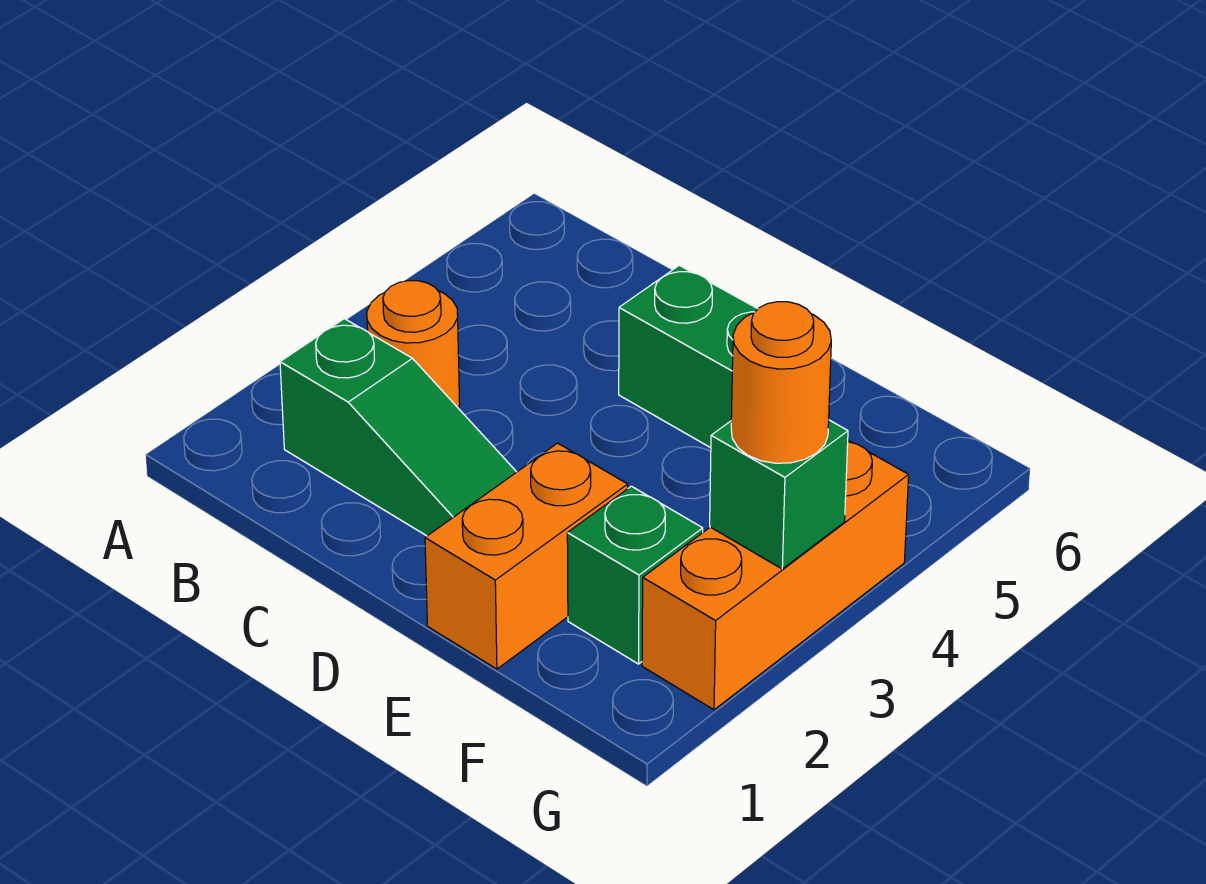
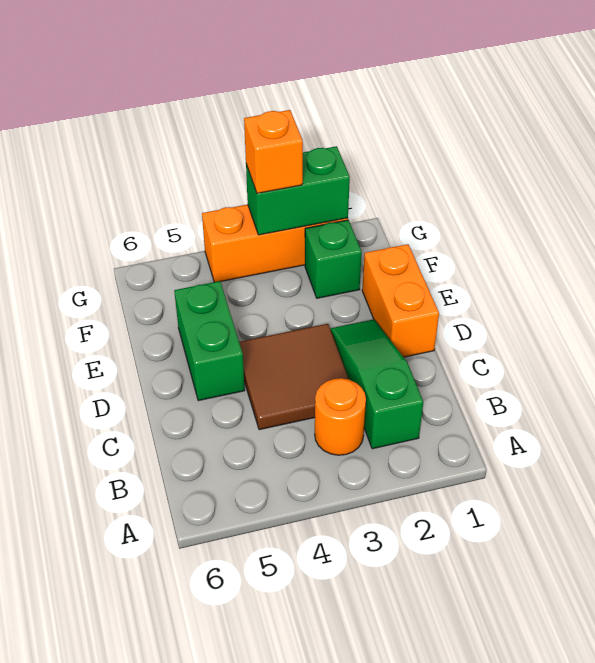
none -> brown tile C3:D4 level 1
orange brick E1:E2 level 1 -> orange brick D1:E1 level 1
green brick G3 level 2 -> green brick G2:G3 level 2
orange round brick G3 level 3 -> orange brick G3 level 3

